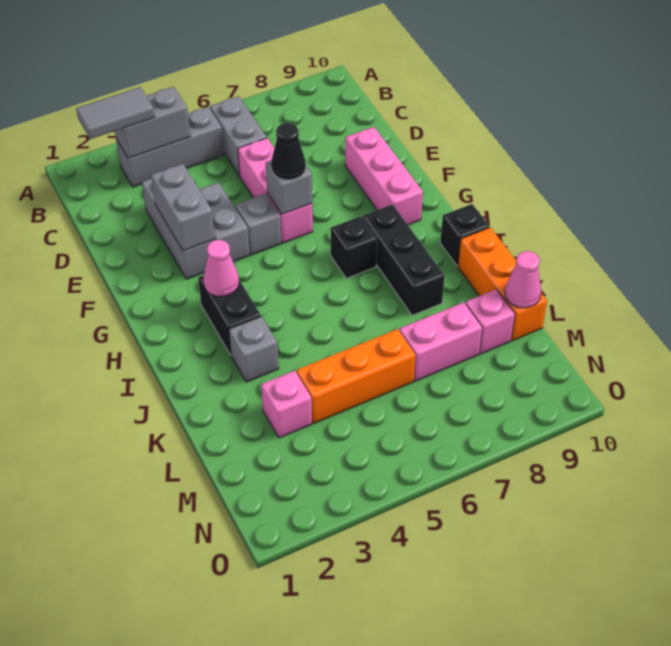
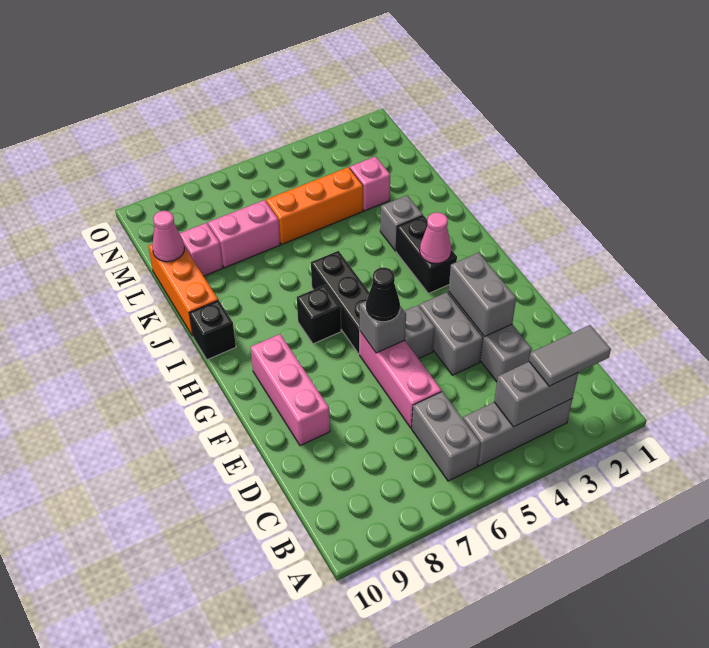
black brick H8:J8 level 1 -> black brick G6:I6 level 1

